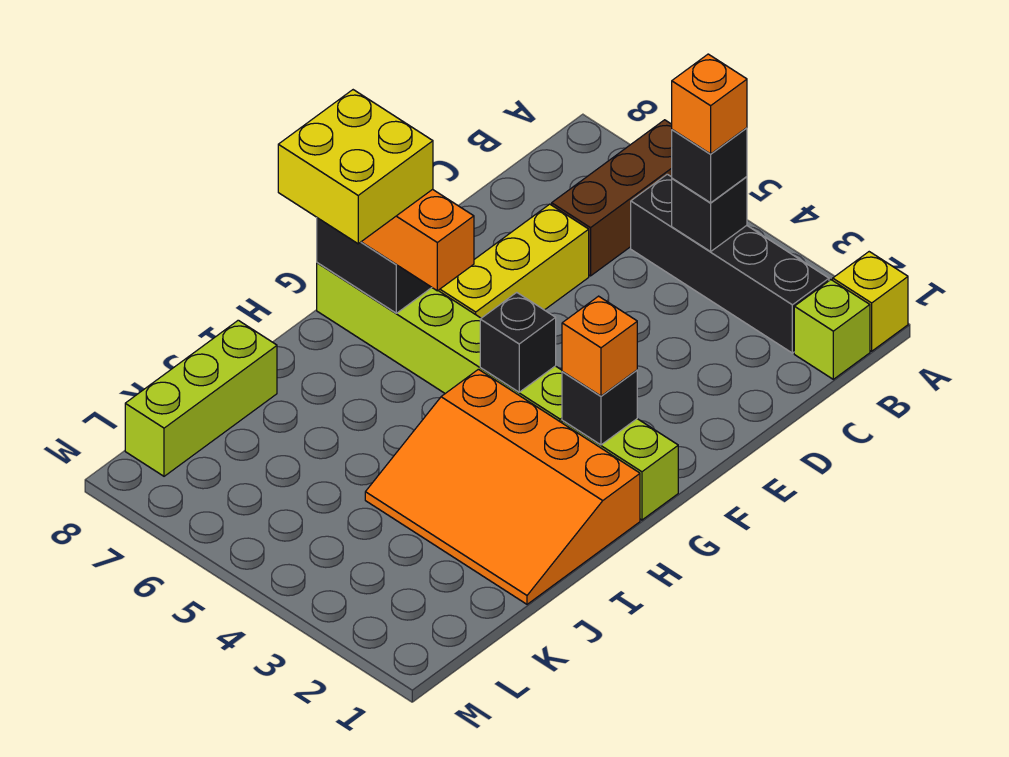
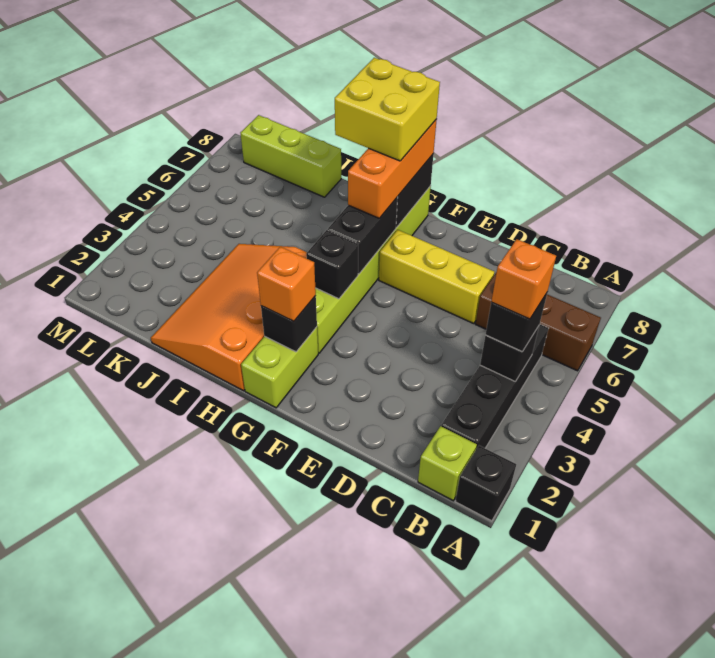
yellow brick A1 level 1 -> black brick A1 level 1
none -> black brick G5:G6 level 2

